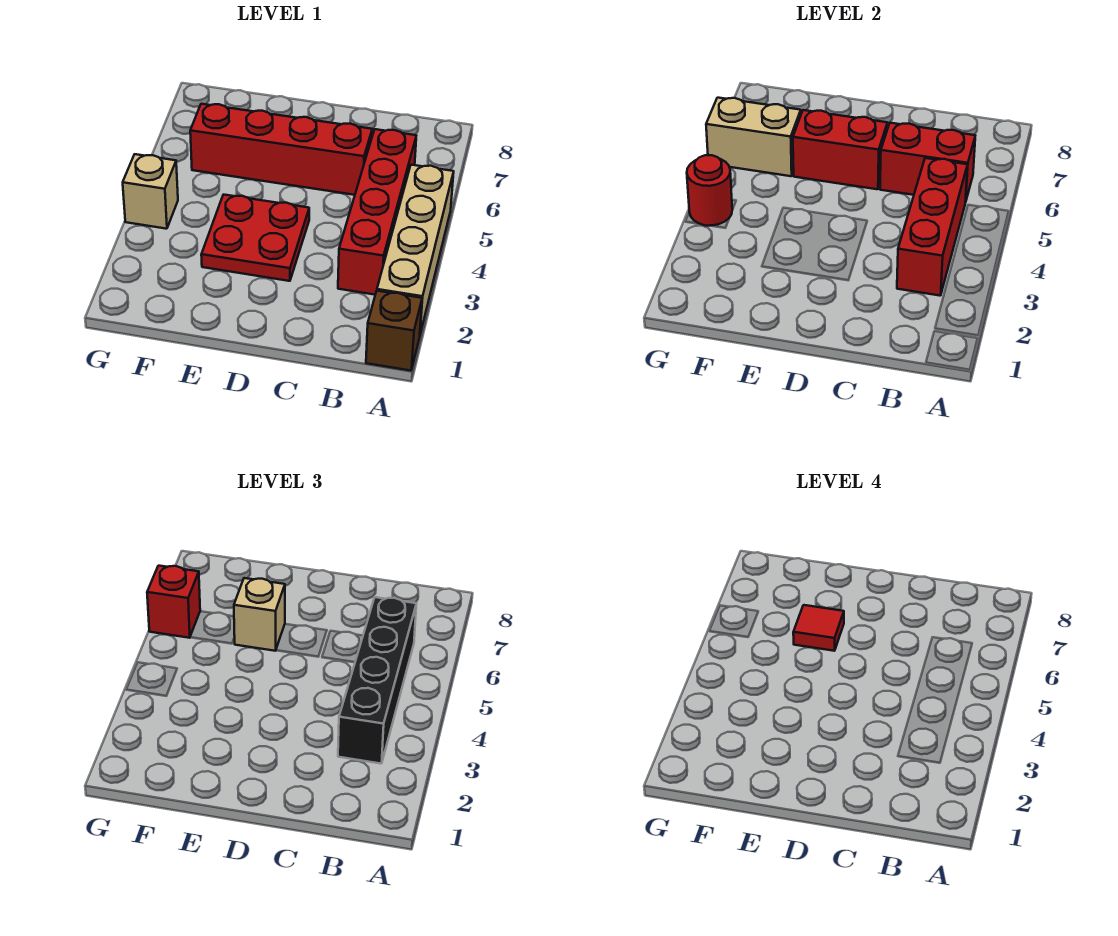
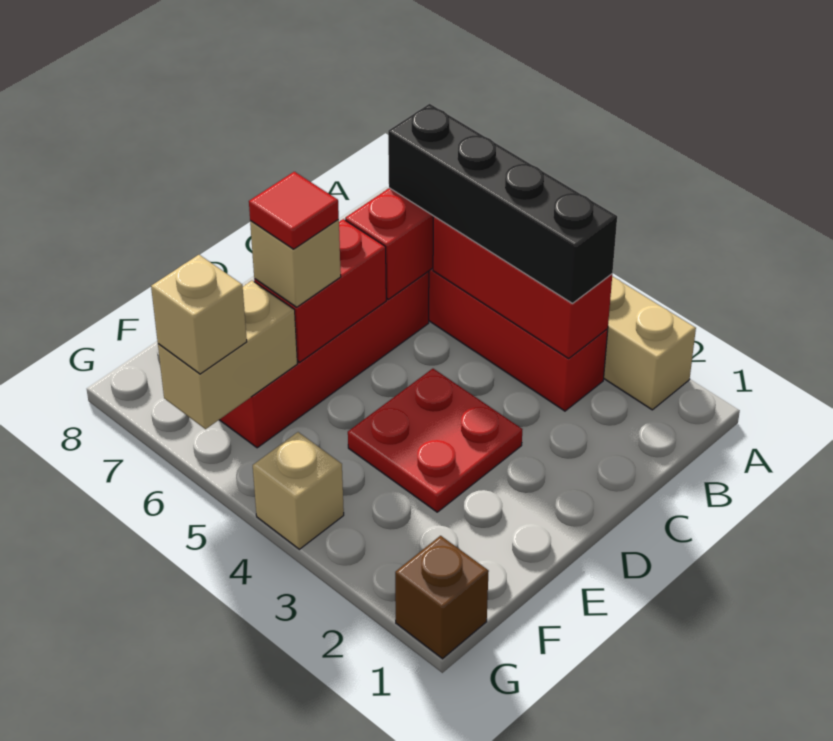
brown brick A1 level 1 -> brown brick G1 level 1
red round brick G4 level 2 -> none
red brick G6 level 3 -> tan brick G6 level 3

